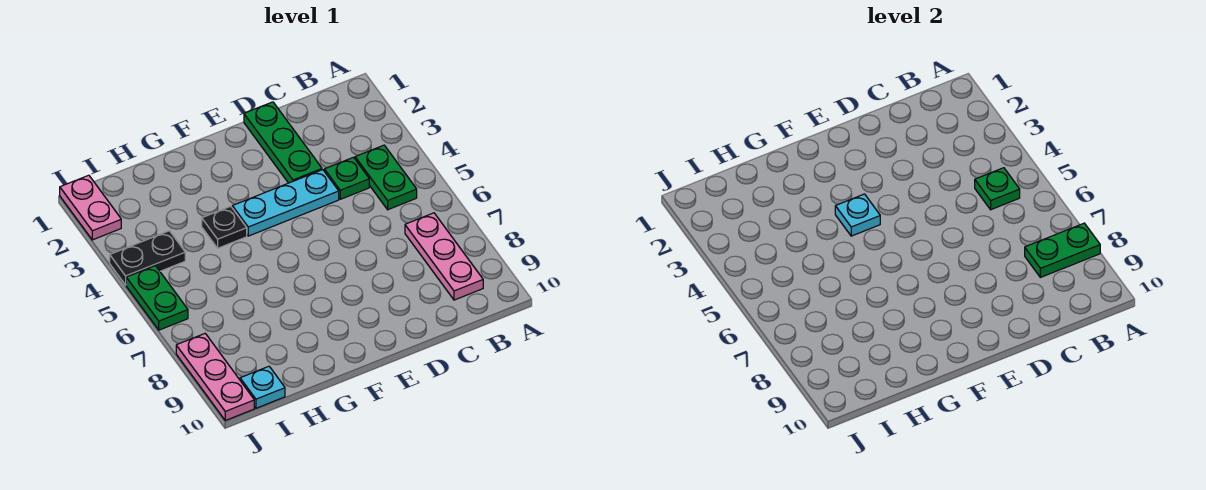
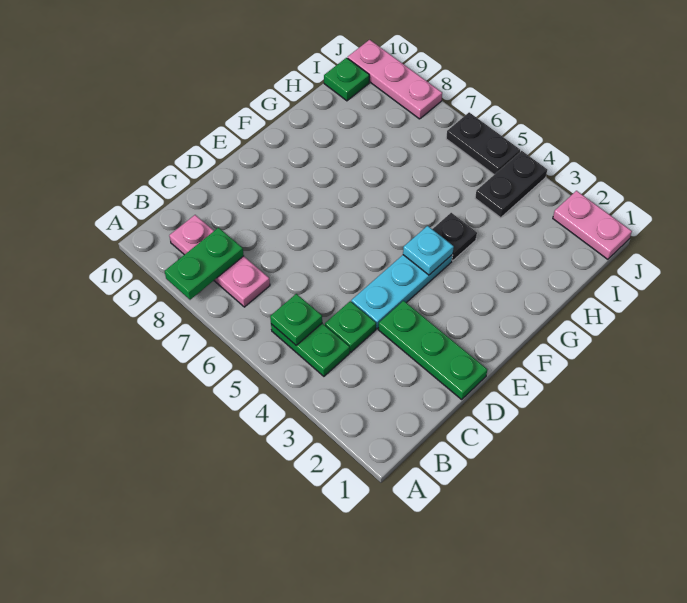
cyan plate I10 level 1 -> green plate I10 level 1
green plate J5:J6 level 1 -> black plate J5:J6 level 1

